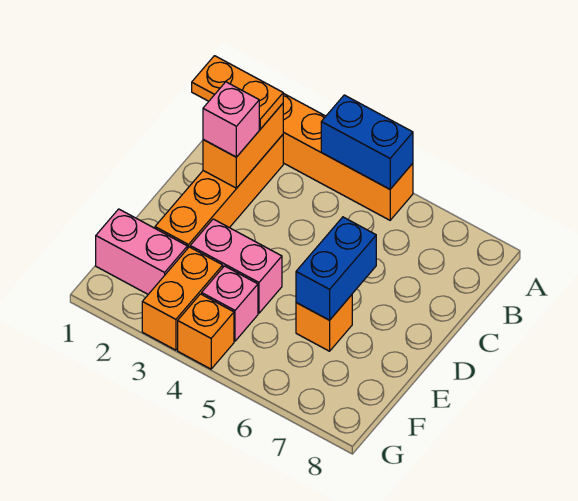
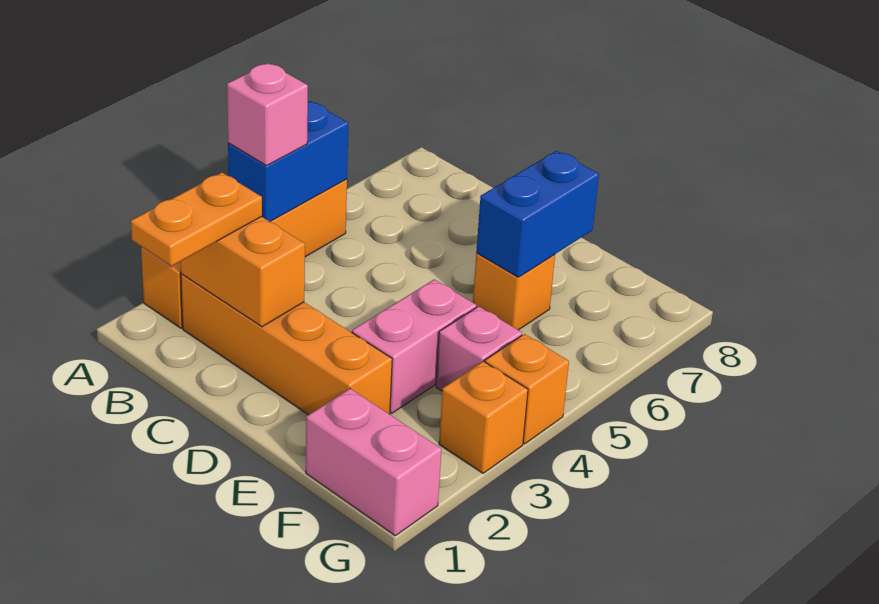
pink brick C2 level 3 -> pink brick A4 level 3
blue brick D6:E6 level 2 -> blue brick E6:E7 level 2
pink brick F1:F2 level 1 -> pink brick F1:G1 level 1
orange brick F3:G3 level 1 -> orange brick G3 level 1

